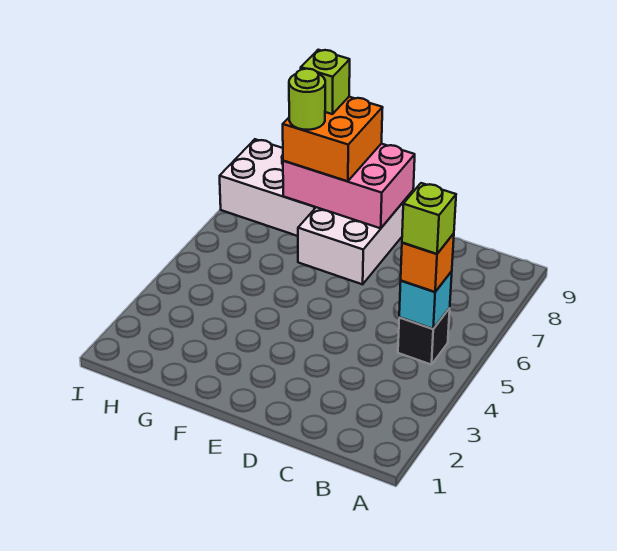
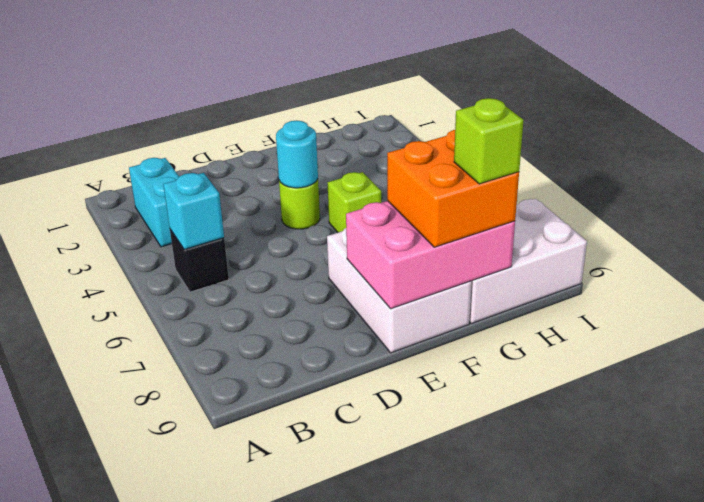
none -> cyan brick B2:B3 level 1
orange brick B5 level 3 -> none
lime brick B5 level 4 -> lime brick F5 level 1
none -> cyan round brick E4 level 2
lime round brick G8 level 4 -> lime round brick E4 level 1

